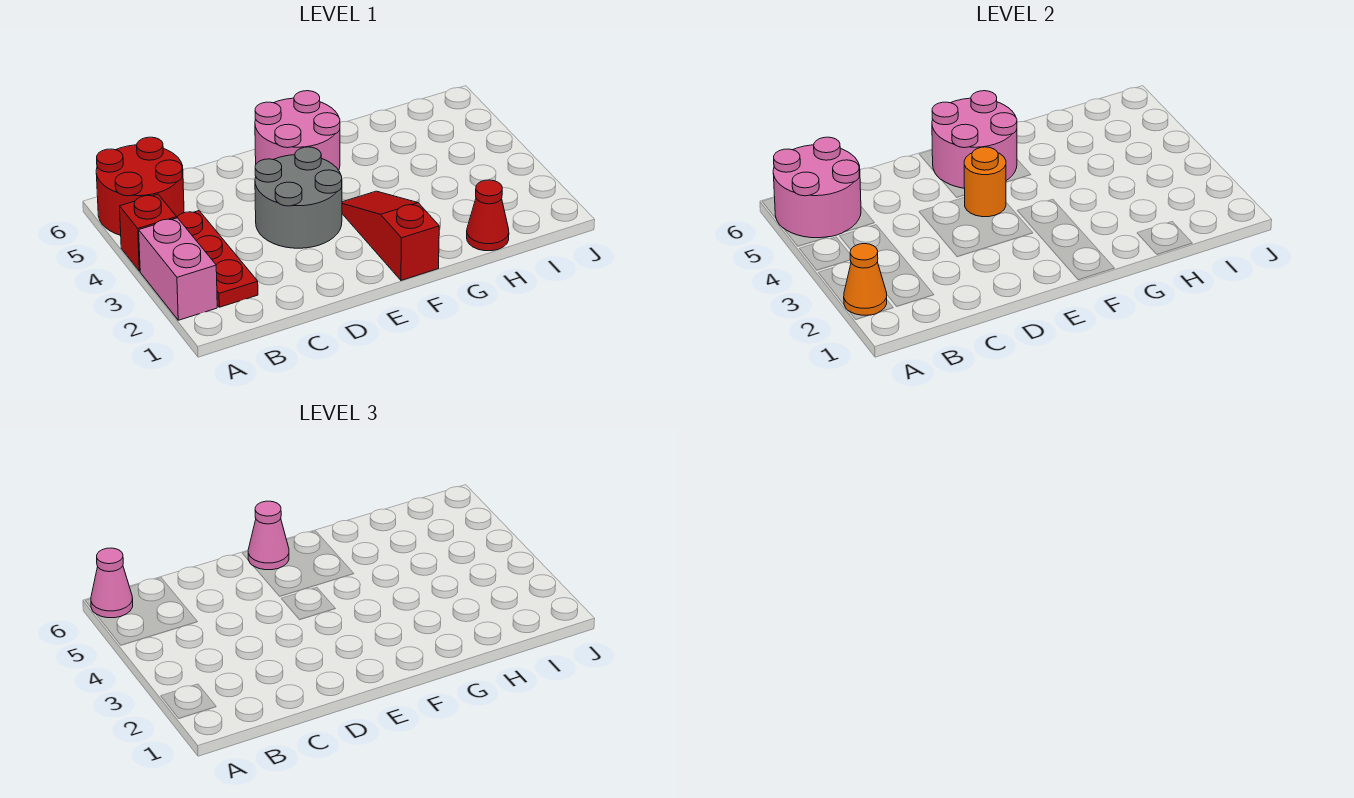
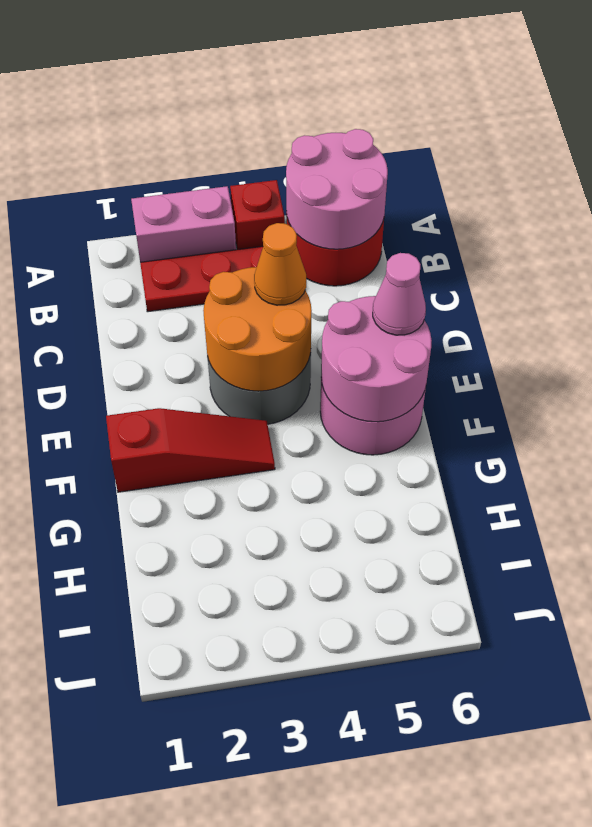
orange cone A2 level 2 -> orange cone D4 level 3
pink cone A6 level 3 -> none
orange round brick E4 level 2 -> orange round brick D3:E4 level 2
red cone H1 level 1 -> none

